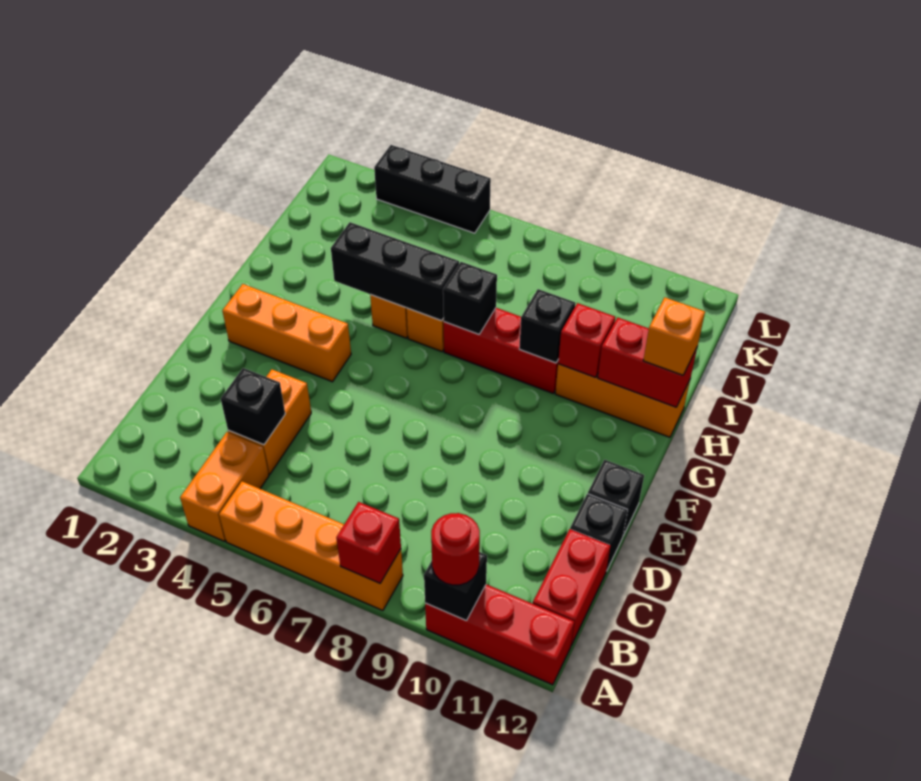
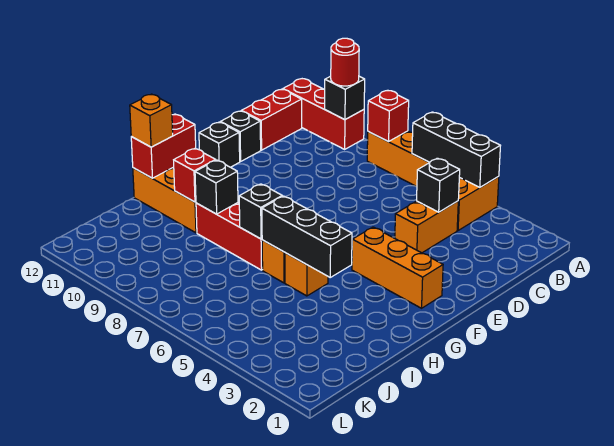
red brick H11:H12 level 2 -> red brick G12:H12 level 2
black brick L3:L5 level 1 -> black brick A4:A6 level 2

